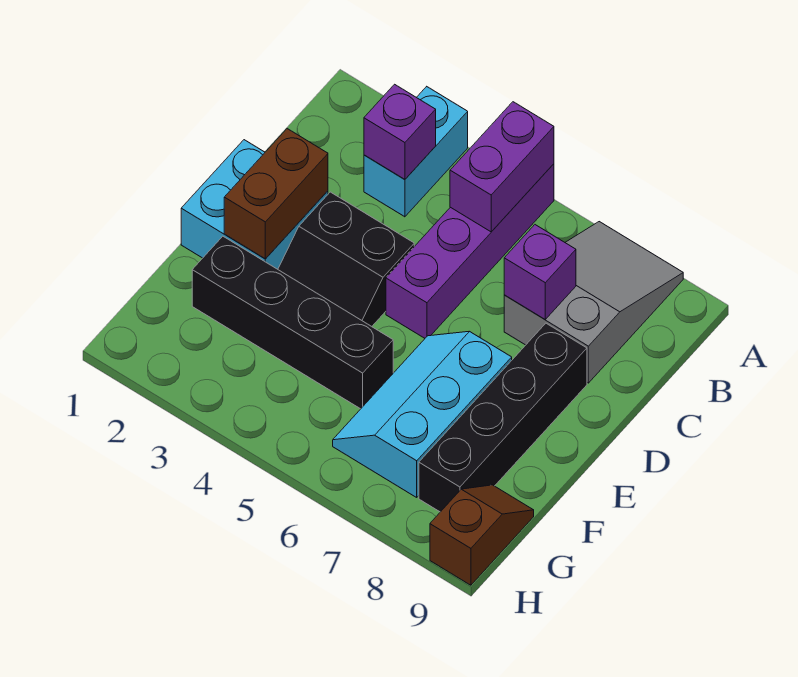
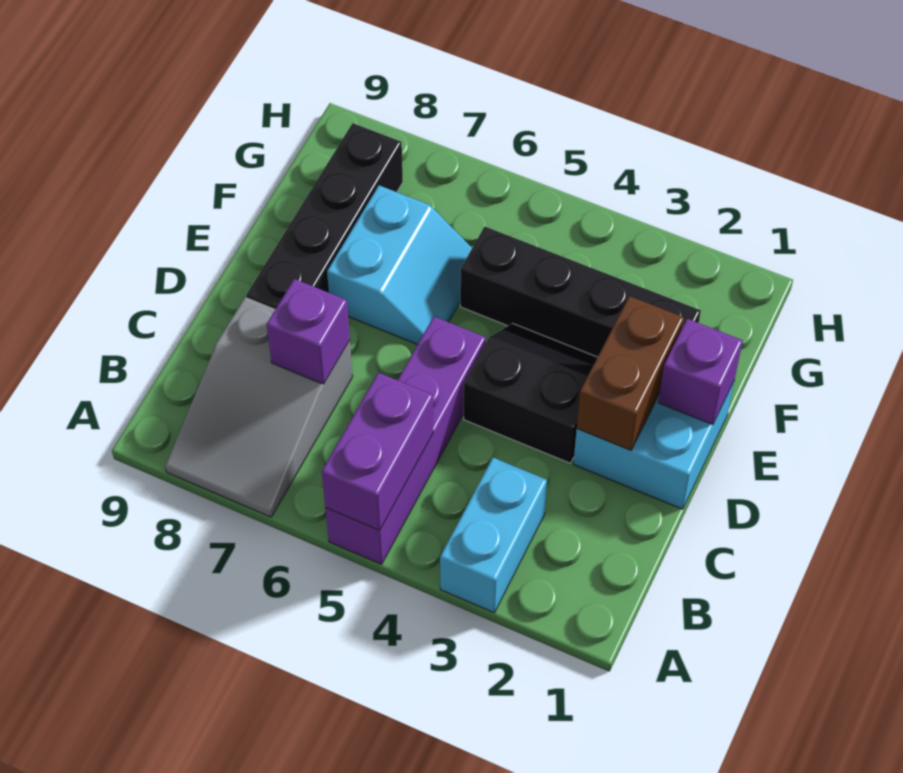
purple brick B3 level 2 -> purple brick E1 level 2
cyan slope E6:G7 level 1 top 7 -> cyan slope E6:F7 level 1 top 7
brown slope G9:H9 level 1 top H -> none

